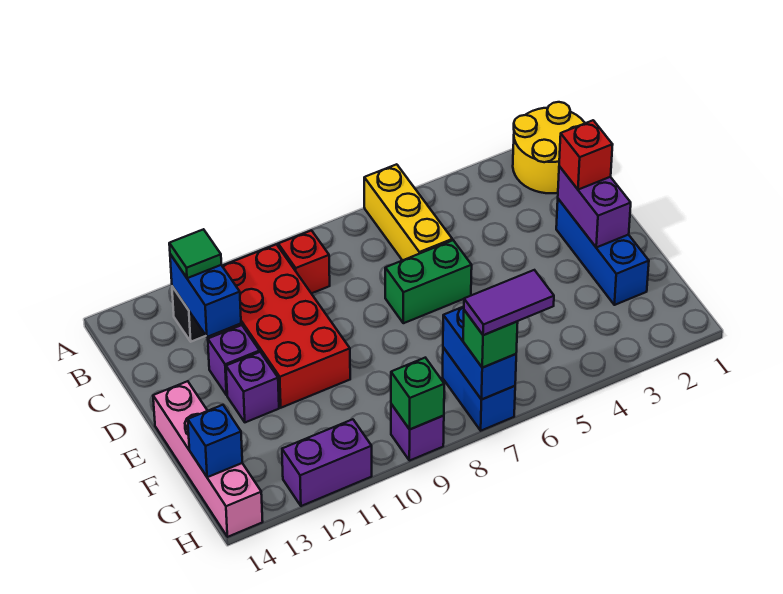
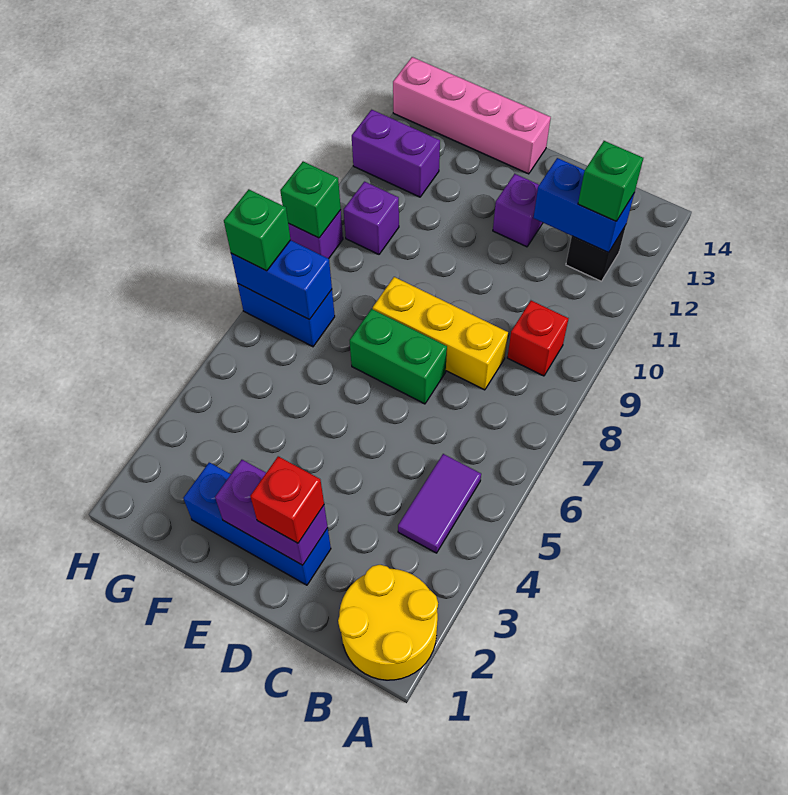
yellow brick A6:C6 level 1 -> yellow brick C8:E8 level 1
red brick B10:E11 level 1 -> none
green tile B12 level 3 -> green brick B12 level 3
green brick D6:D7 level 1 -> green brick D7:E7 level 1
purple brick E12 level 1 -> purple brick G10 level 1
blue brick G14 level 2 -> none
purple tile H6:H7 level 4 -> purple tile B4:B5 level 1
purple brick H11:H12 level 1 -> purple brick G12:H12 level 1

